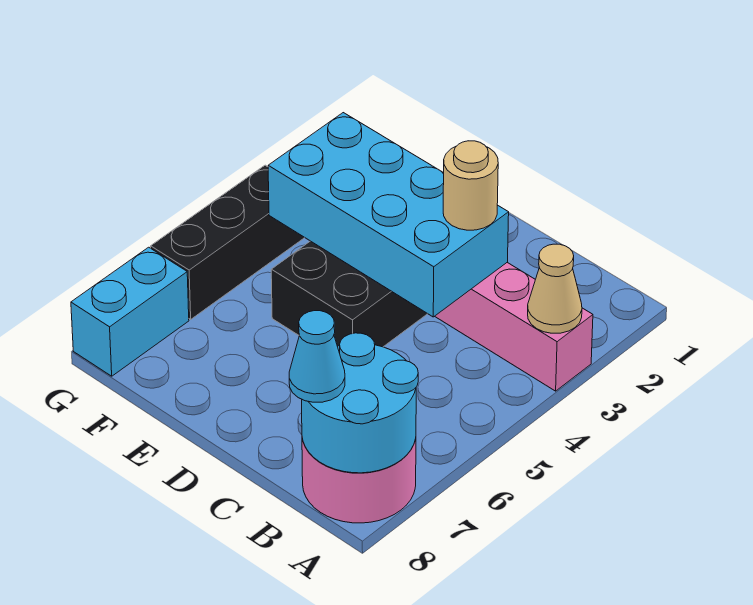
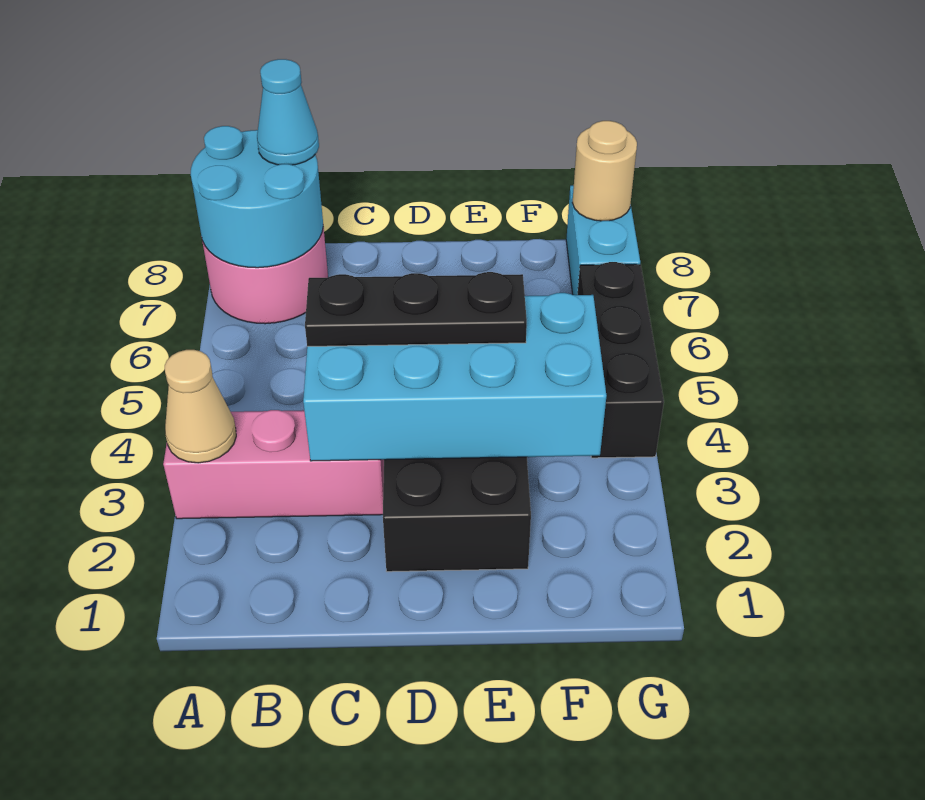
tan round brick C3 level 3 -> tan round brick G8 level 2
none -> black plate C4:E4 level 3

